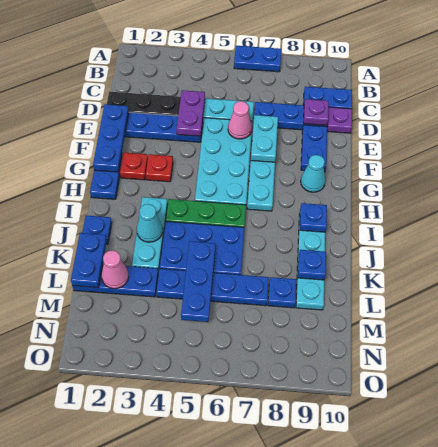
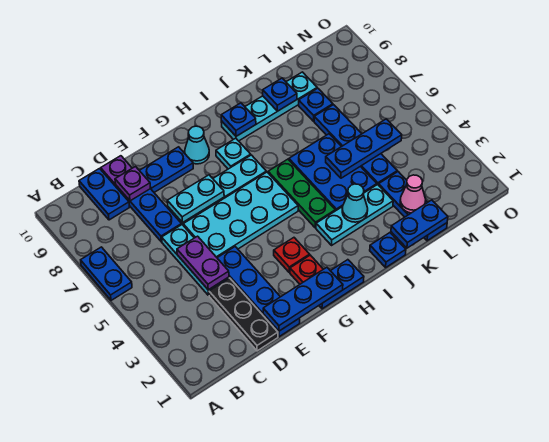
purple plate D4:E4 level 2 -> purple plate D4:D5 level 2
pink cone E6 level 2 -> none
none -> cyan plate H8 level 1

